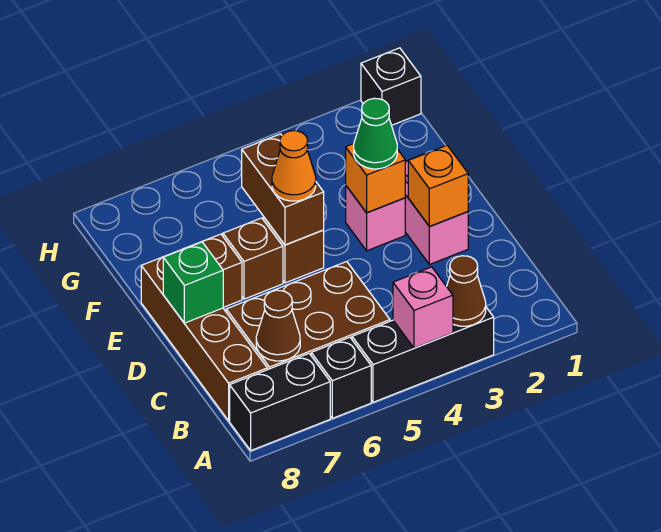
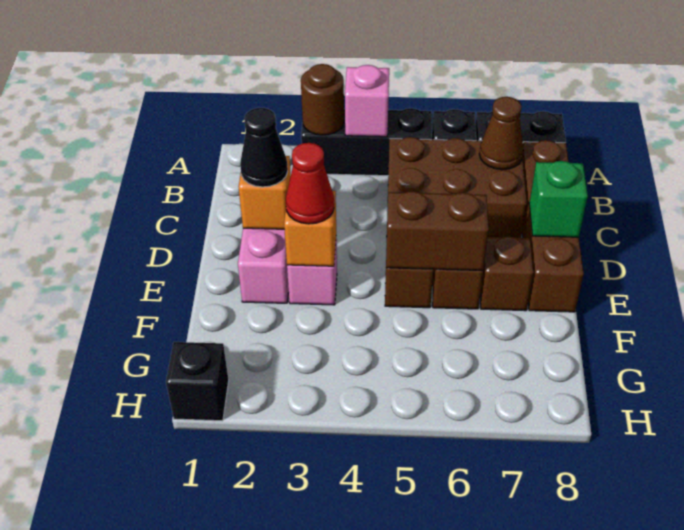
brown cone A3 level 2 -> brown round brick A3 level 2
none -> black cone D2 level 3
green cone E3 level 3 -> red cone E3 level 3
brown brick E5:F5 level 2 -> brown brick E5:E6 level 2
orange cone E5 level 3 -> none

